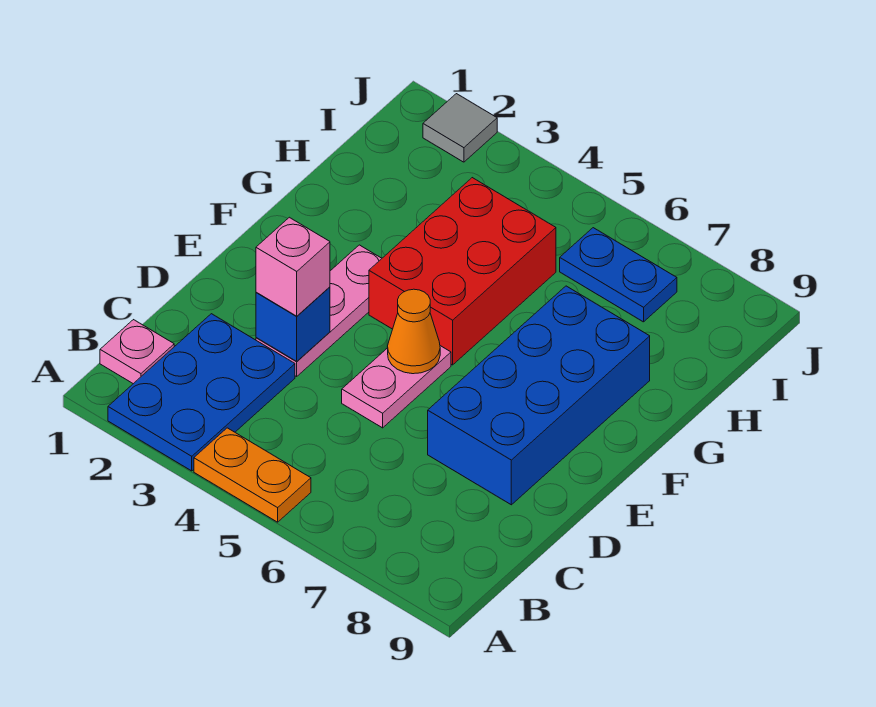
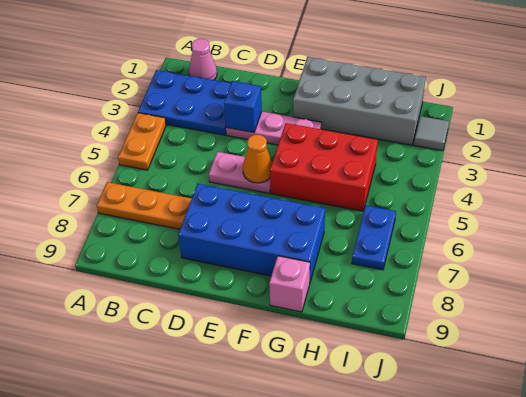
none -> orange plate A7:C7 level 1
pink plate B1 level 1 -> pink cone B1 level 1
pink brick D3 level 3 -> pink brick G9 level 1
none -> grey brick F1:I2 level 1

